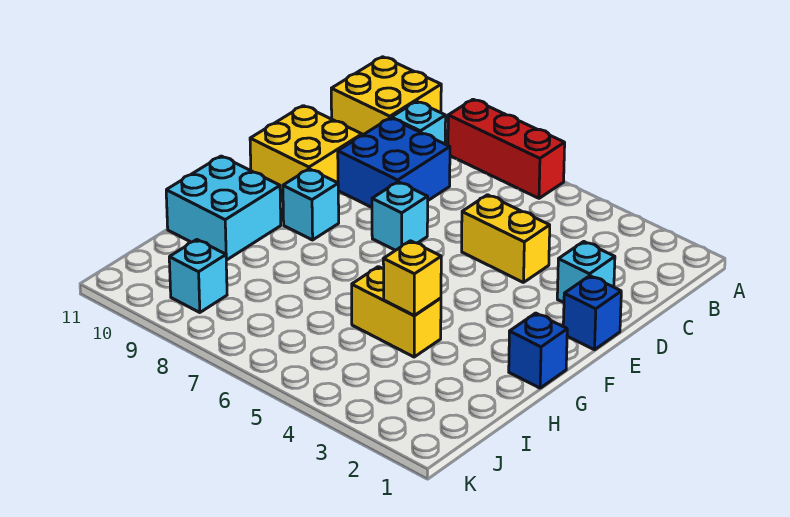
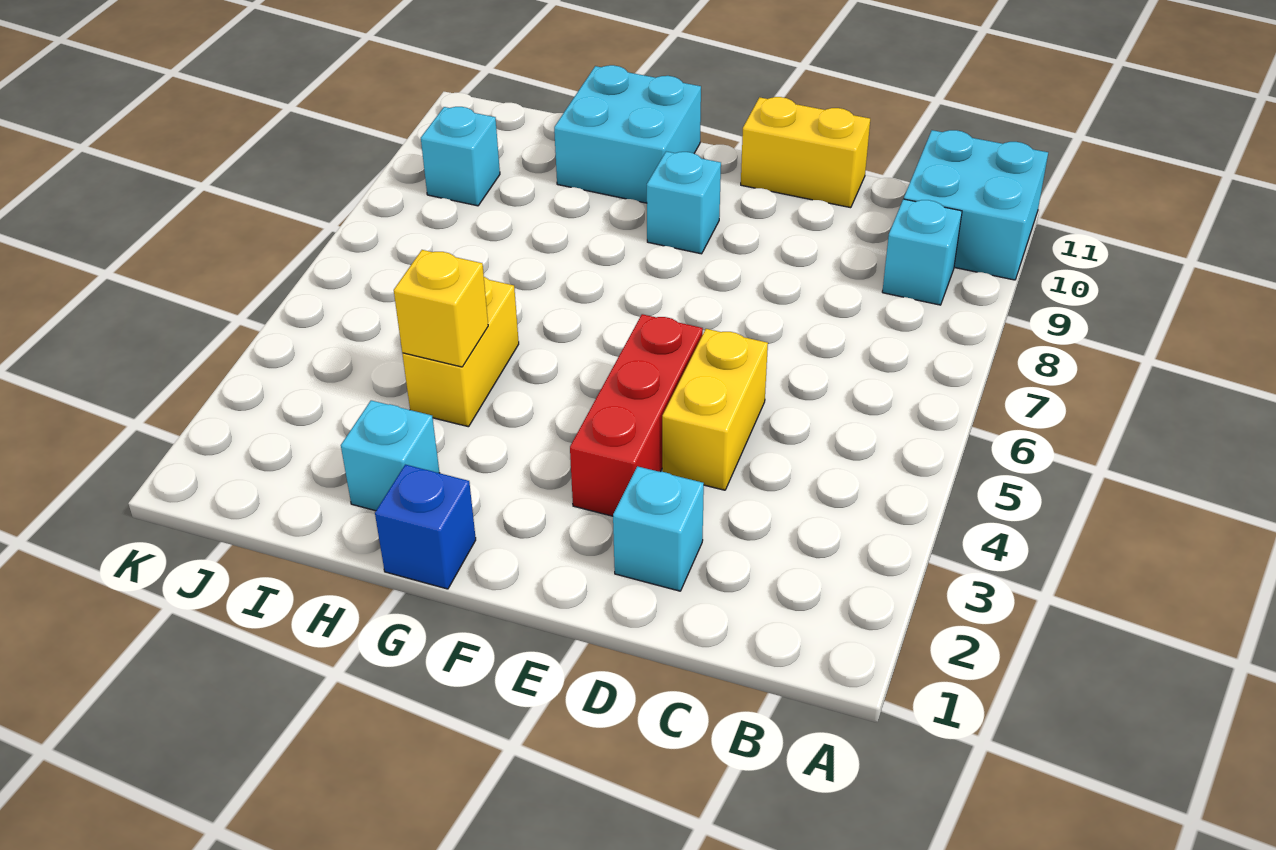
red brick A6:A8 level 1 -> red brick E3:E5 level 1
yellow brick A10:B11 level 1 -> cyan brick A10:B11 level 1
blue brick C8:D9 level 1 -> none
yellow brick D10:E11 level 1 -> yellow brick D11:E11 level 1
blue brick E1 level 1 -> none
cyan brick E7 level 1 -> cyan brick H2 level 1

